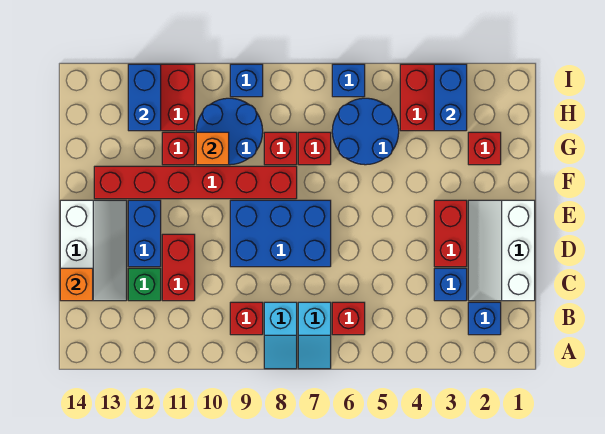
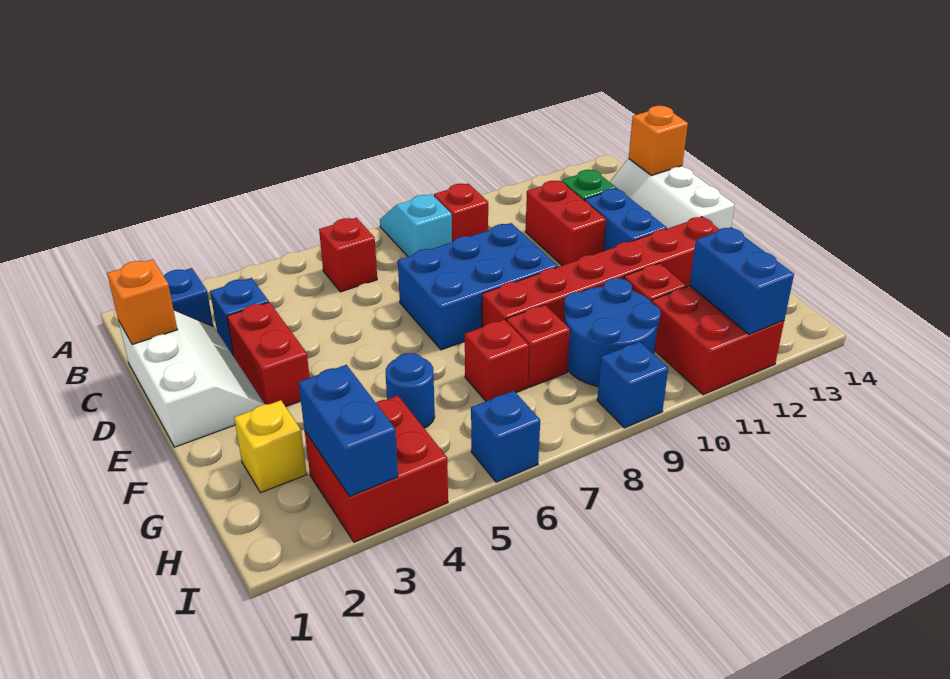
cyan slope A7:B7 level 1 top B -> none
red brick G2 level 1 -> yellow brick G2 level 1
blue round brick G5:H6 level 1 -> blue round brick G5 level 1
orange brick G10 level 2 -> orange brick C1 level 2

